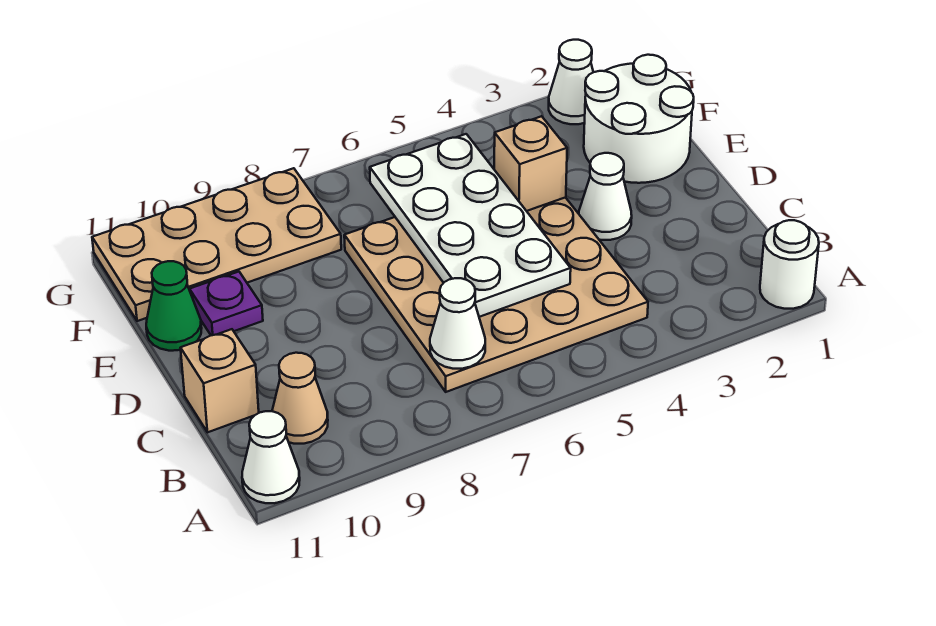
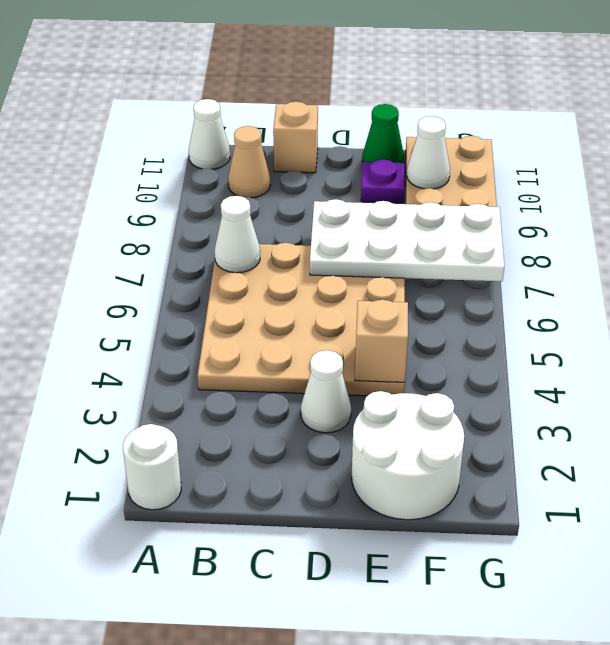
white plate C5:F6 level 2 -> white plate D7:G8 level 2
white cone G2 level 1 -> white cone F10 level 2

